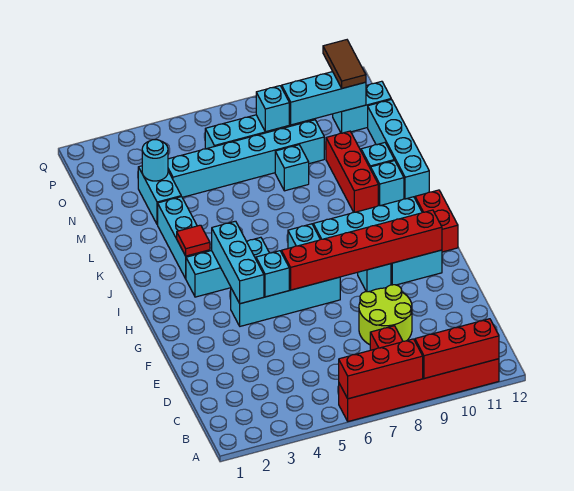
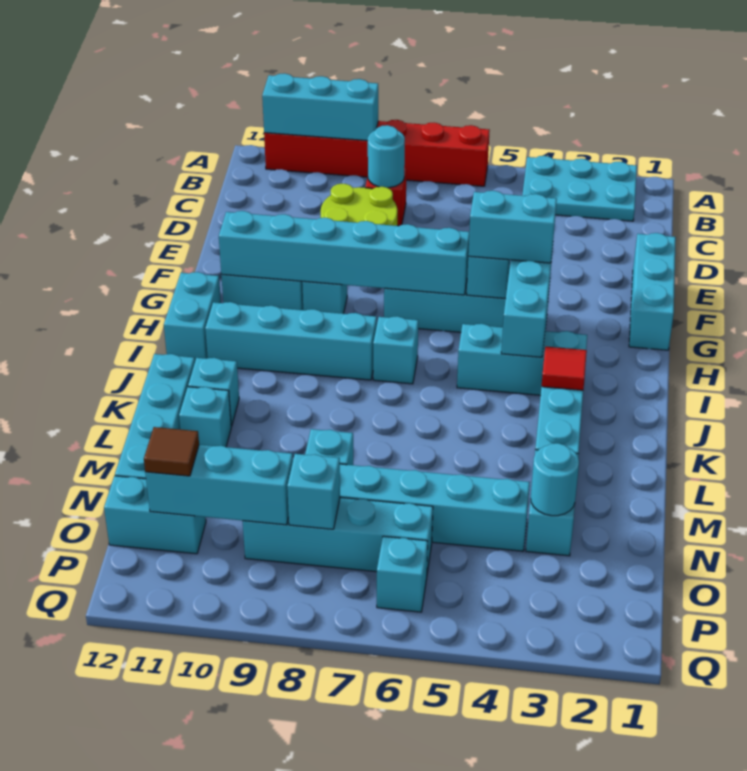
none -> cyan plate A2:B4 level 1
red brick A6:A8 level 2 -> none
red brick A9:A11 level 2 -> cyan brick A9:A11 level 2
none -> cyan round brick C8 level 2
none -> cyan brick E1:G1 level 1
none -> cyan brick G4:G5 level 3
red brick G6:G11 level 2 -> cyan brick G6:G11 level 2
red brick H12:I12 level 1 -> cyan brick H12:I12 level 1
red brick K10:M10 level 1 -> none
brown tile O11:P11 level 3 -> brown tile O11 level 3
none -> cyan brick P6 level 1

